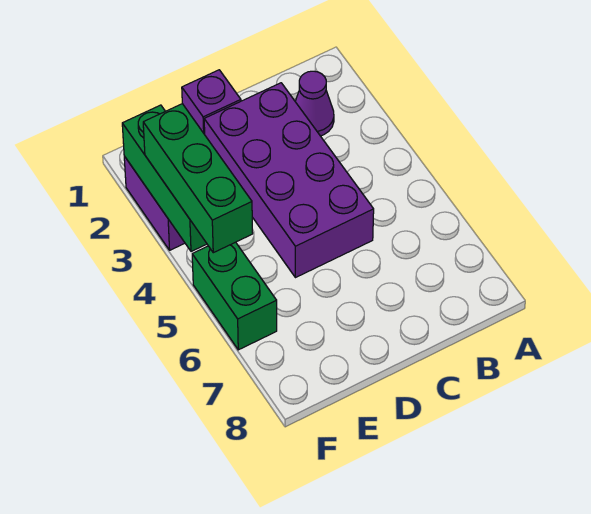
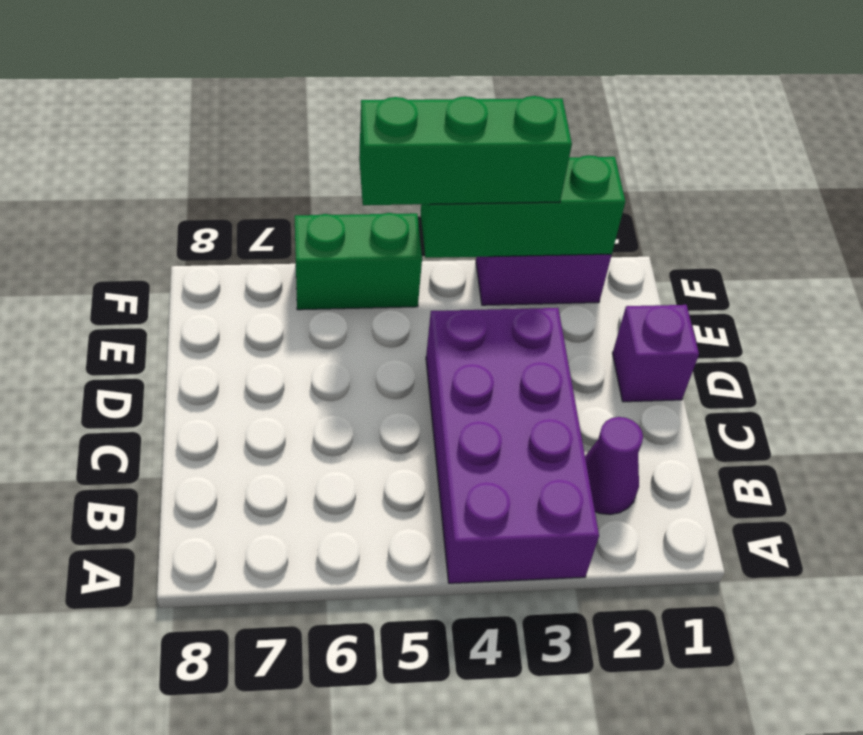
purple brick C2:D5 level 1 -> purple brick A3:D4 level 1

